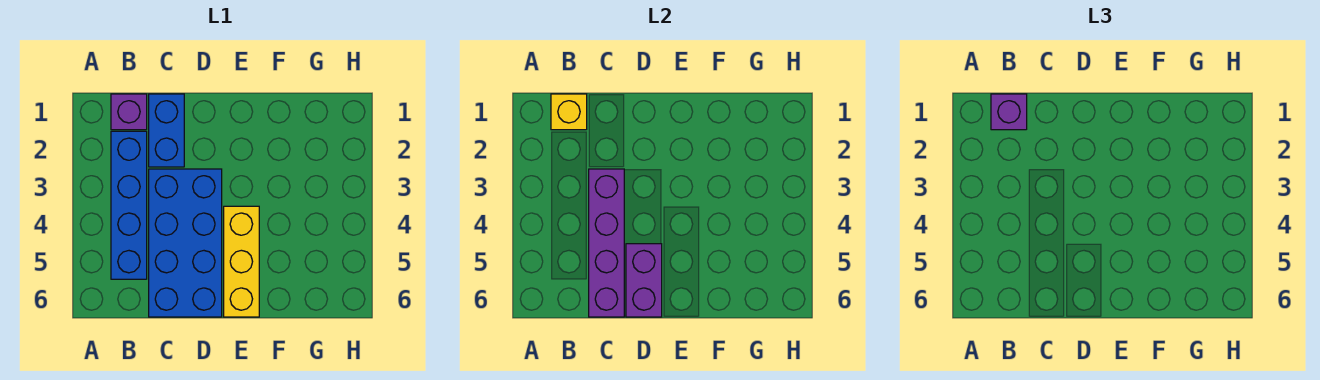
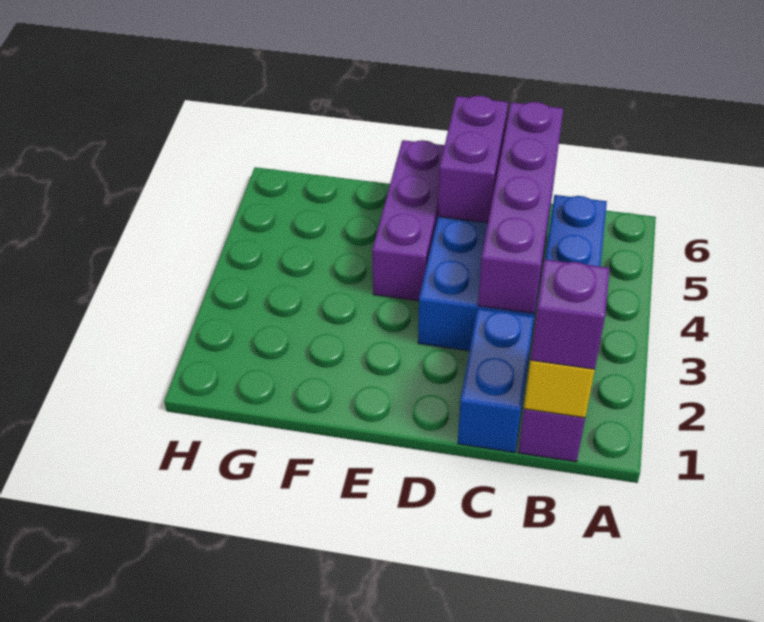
yellow brick E4:E6 level 1 -> purple brick E4:E6 level 1

